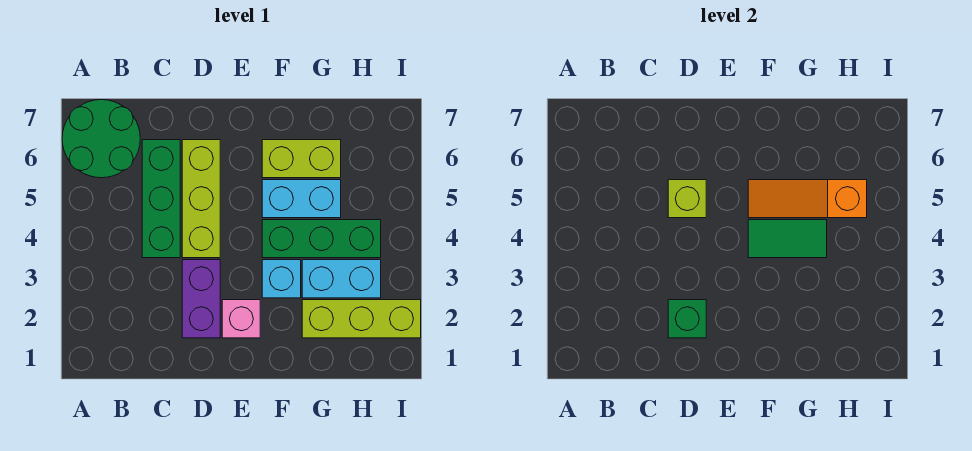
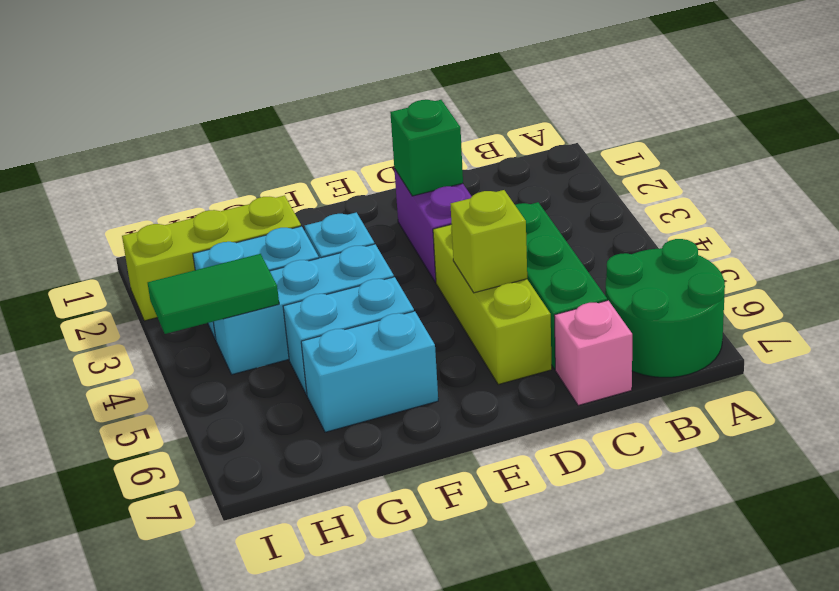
pink brick E2 level 1 -> pink brick C7 level 1
green brick F4:H4 level 1 -> cyan brick F4:H4 level 1
green tile F4:G4 level 2 -> green tile H4:I4 level 2
orange slope F5:H5 level 2 top H -> none
lime brick F6:G6 level 1 -> cyan brick F6:G6 level 1

